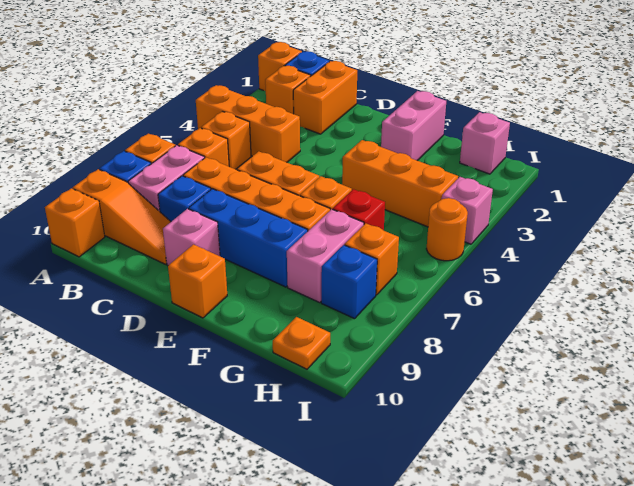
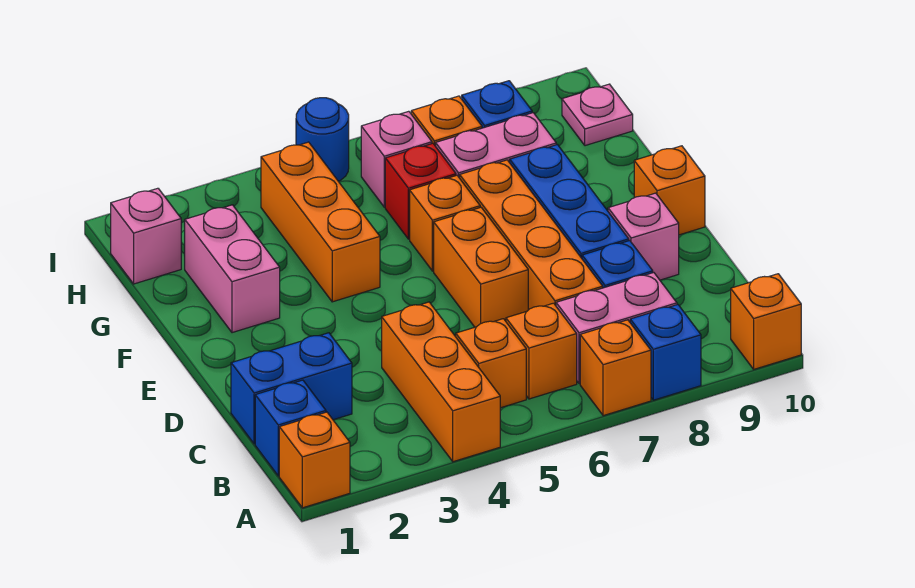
orange slope A9:C9 level 1 top A -> none
orange brick B2 level 1 -> none
orange brick C1:C2 level 1 -> blue brick C1:C2 level 1
pink brick F1:F2 level 1 -> pink brick F2:G2 level 1
orange plate H10 level 1 -> pink plate H10 level 1
pink brick I4 level 1 -> pink brick H6 level 1
orange round brick I5 level 1 -> blue round brick I5 level 1

